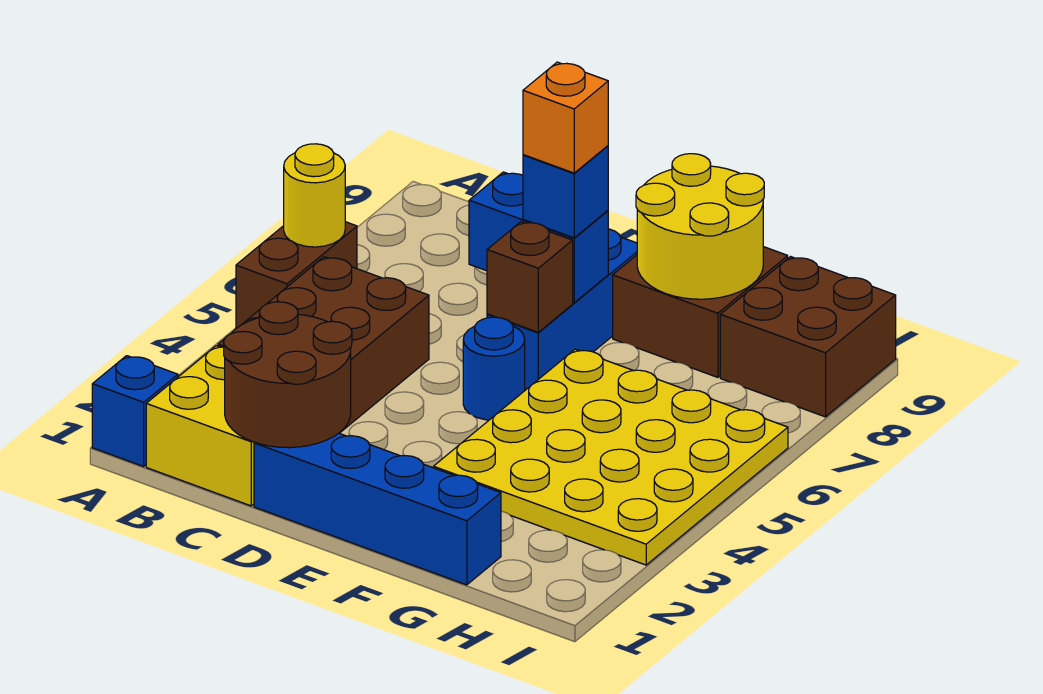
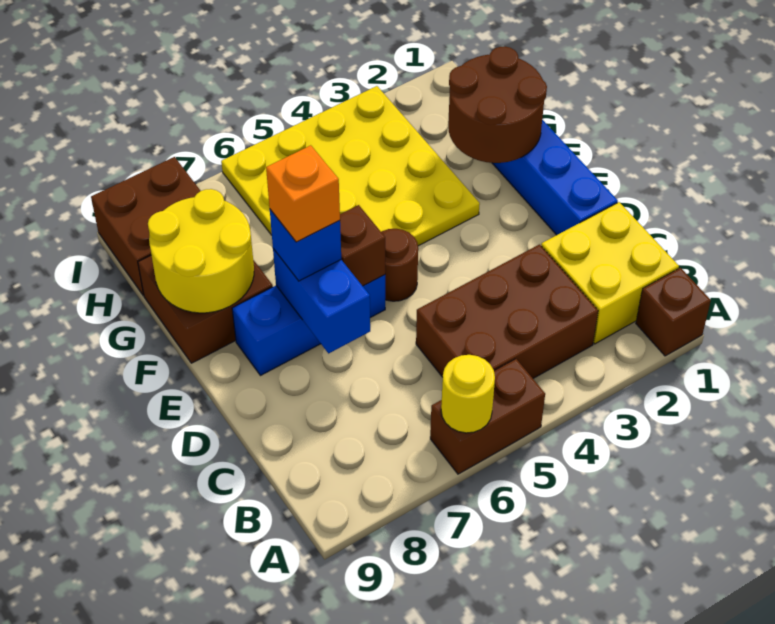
blue brick A1 level 1 -> brown brick A1 level 1
brown round brick C1:D2 level 2 -> brown round brick F1:G2 level 2
blue round brick E5 level 1 -> brown round brick E5 level 1

